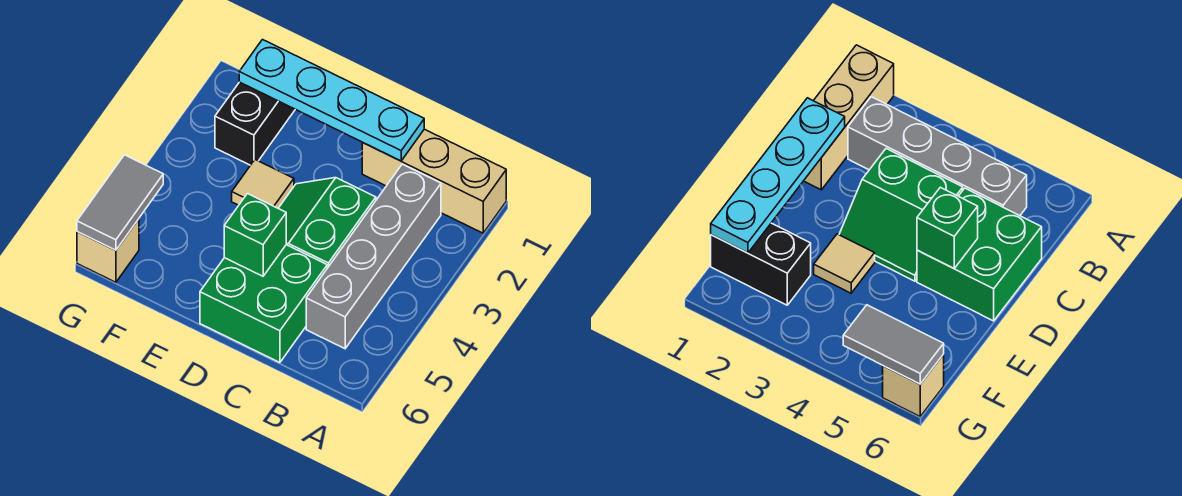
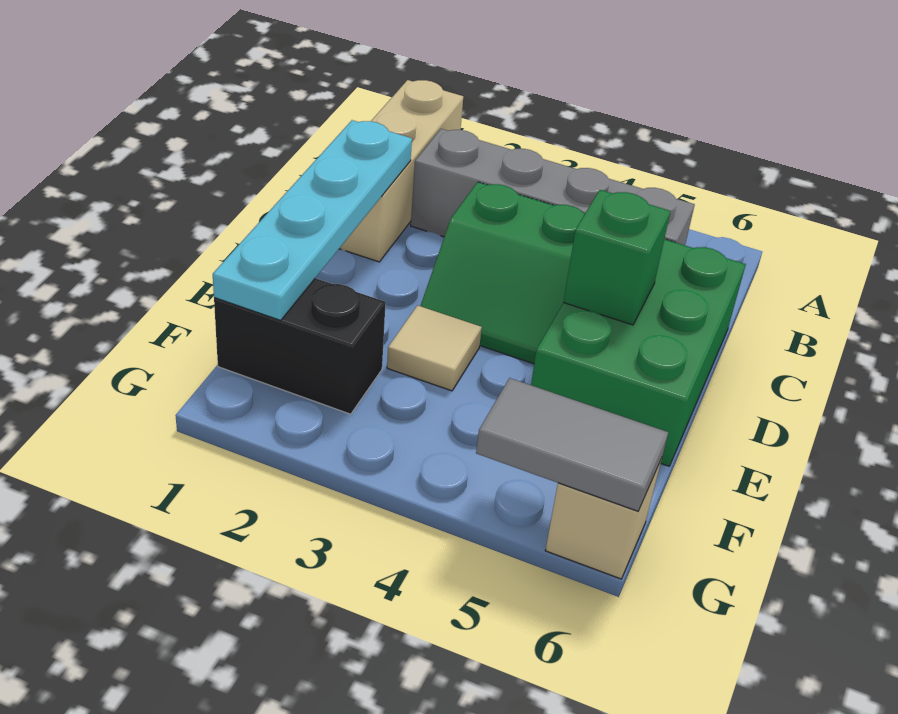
green brick C5:D6 level 1 -> green brick C5:E6 level 1

